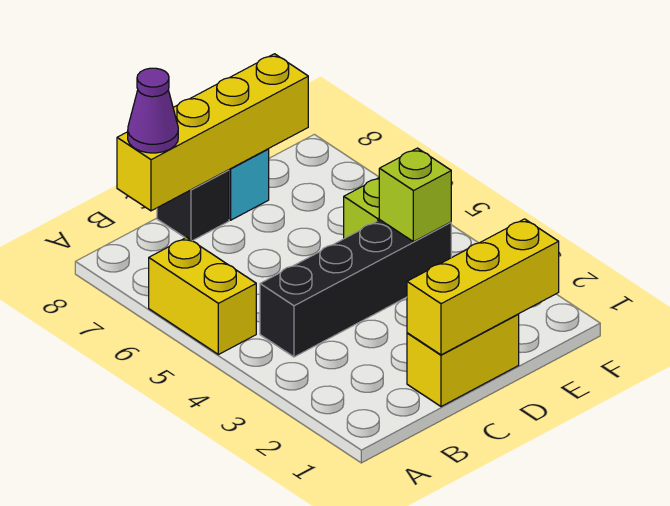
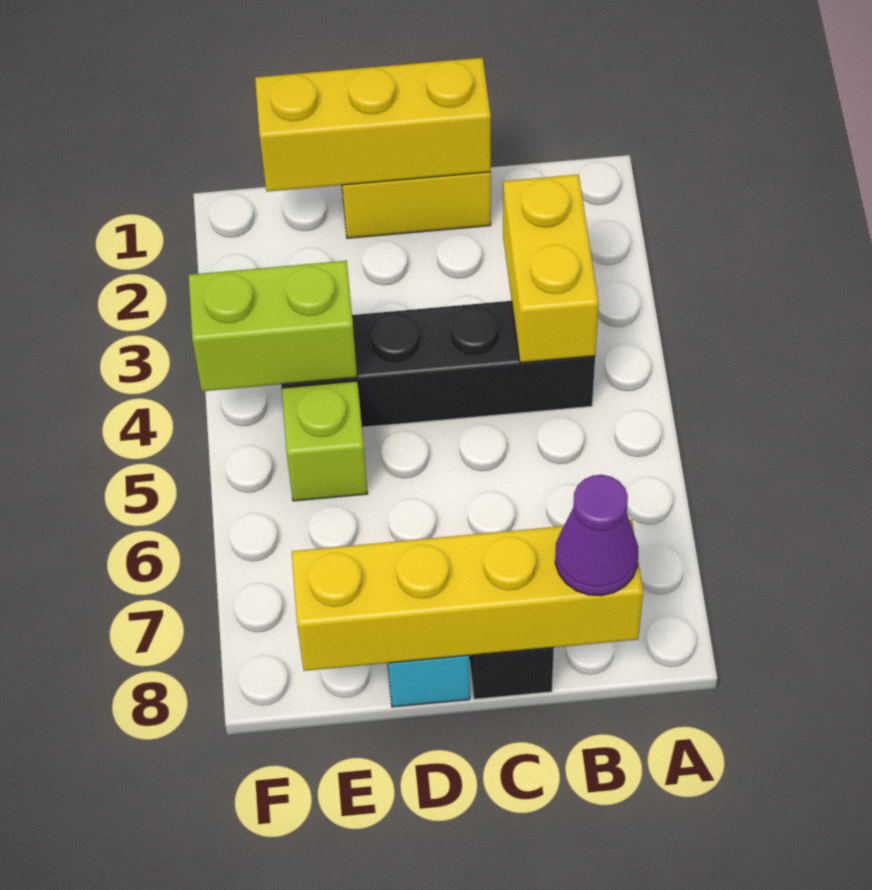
yellow brick A5:A6 level 1 -> yellow brick B3:B4 level 2
lime brick E4 level 2 -> lime brick E4:F4 level 2

